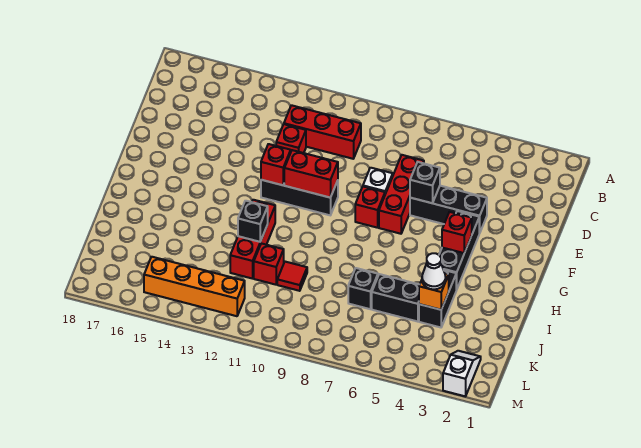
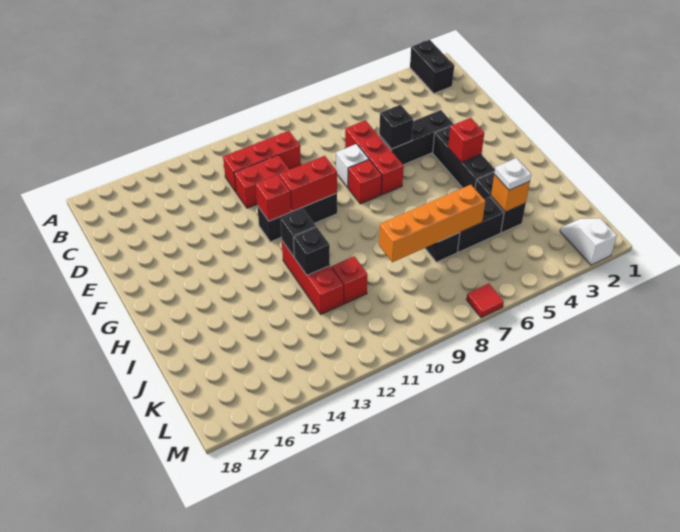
none -> black brick A2:B2 level 1
red brick D12 level 1 -> red brick D11:D12 level 1
none -> black brick H12 level 2
white cone J4 level 3 -> white plate J4 level 3
red tile J10 level 1 -> red tile M7 level 1
orange brick L12:L15 level 1 -> orange brick J6:J9 level 2

